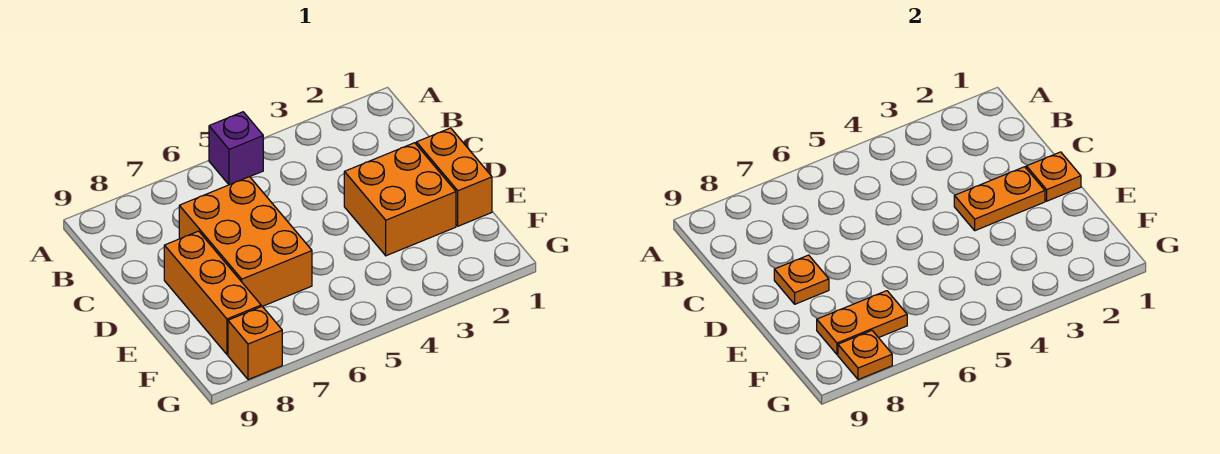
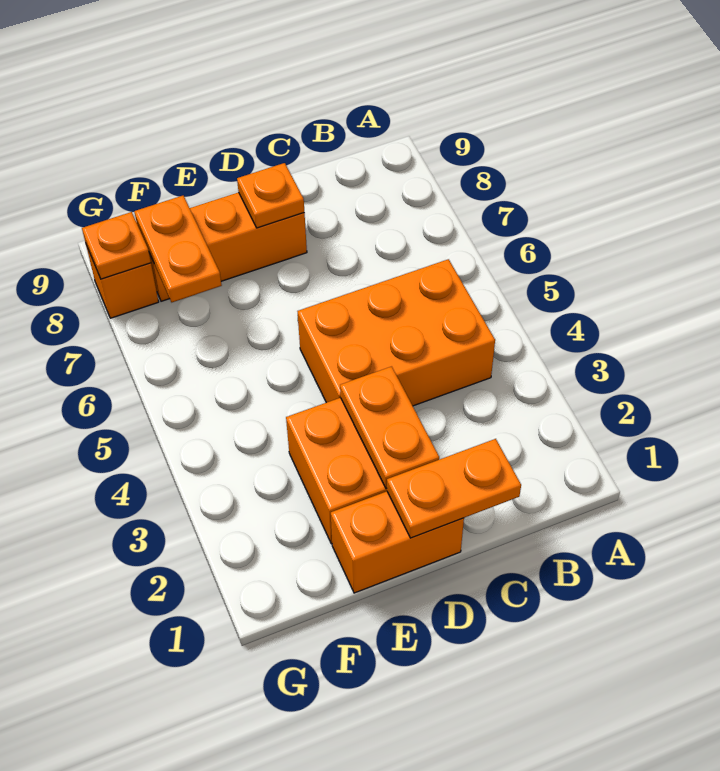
purple brick A5 level 1 -> none
orange brick C6:E7 level 1 -> orange brick B4:D5 level 1
orange plate D1 level 2 -> orange plate C1:D1 level 2

